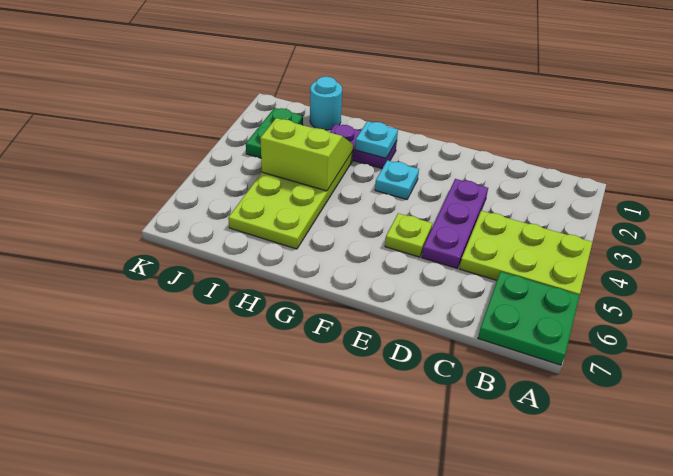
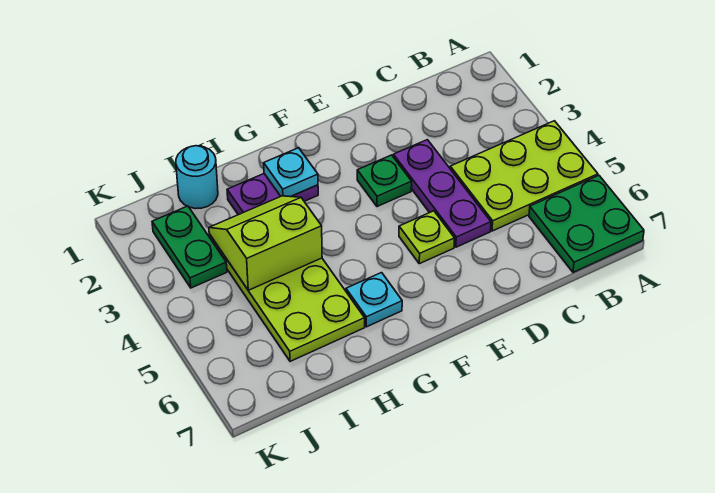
none -> green plate E3 level 1
cyan plate F3 level 1 -> cyan plate G6 level 1

